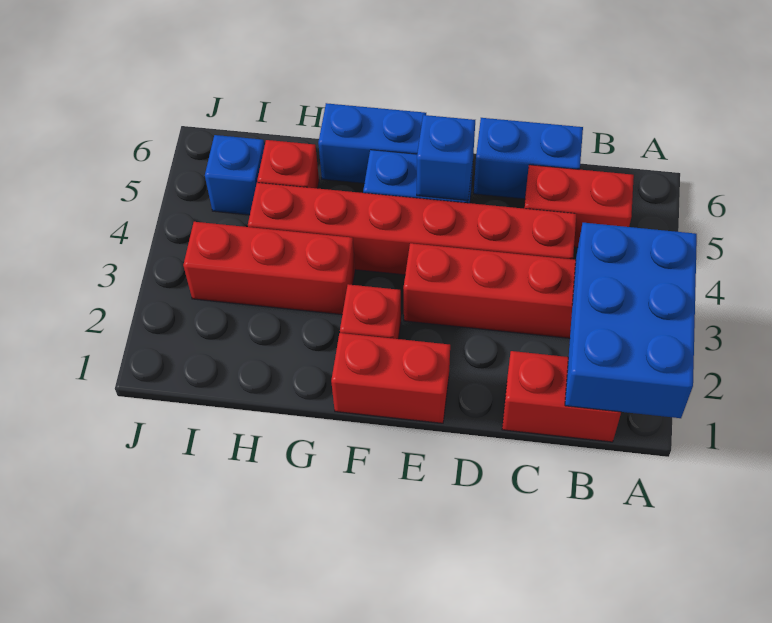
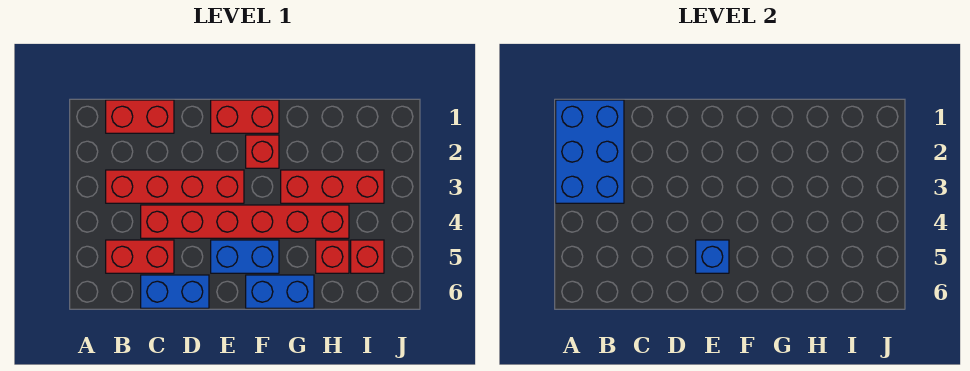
blue brick I5 level 1 -> red brick I5 level 1

